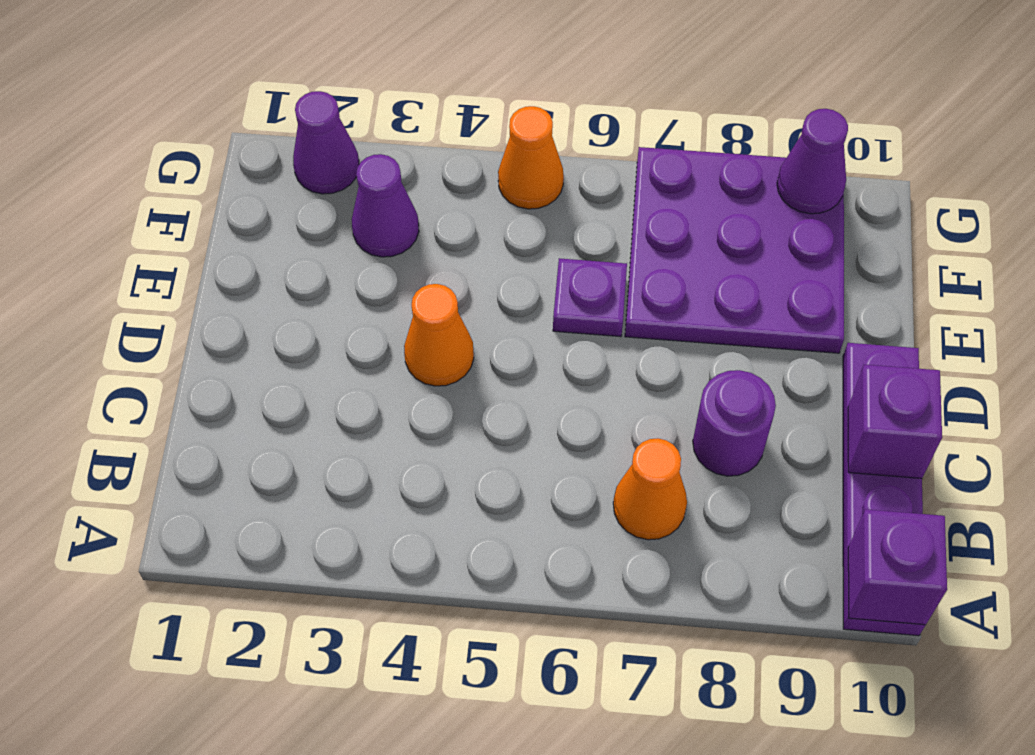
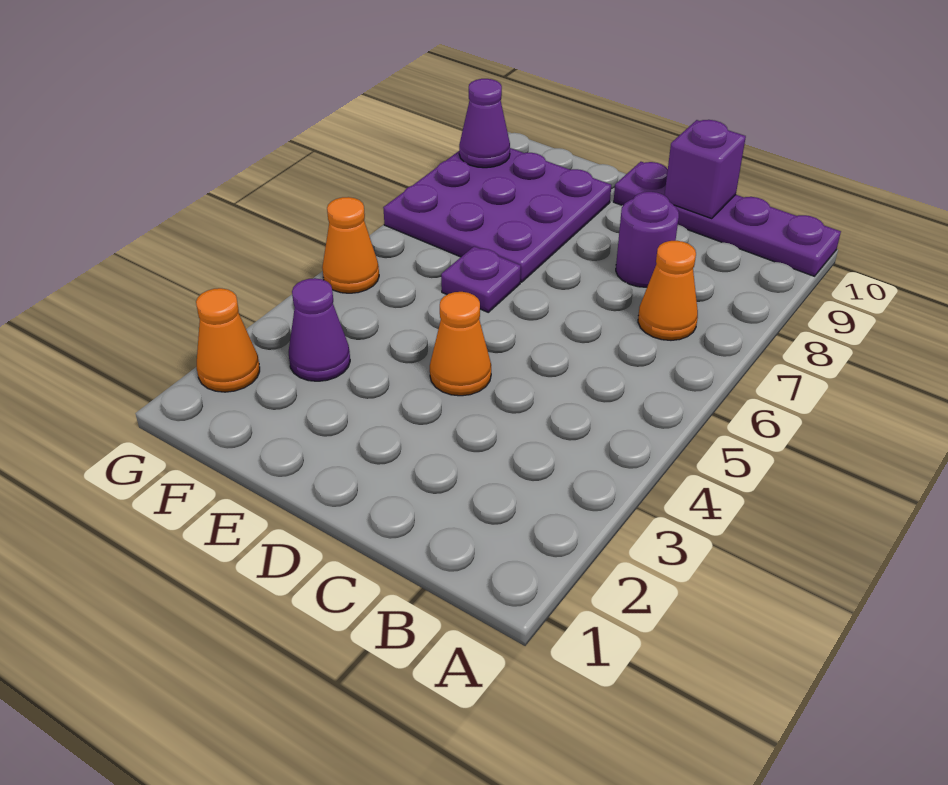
purple brick A10 level 2 -> none
purple cone G2 level 1 -> orange cone G2 level 1

